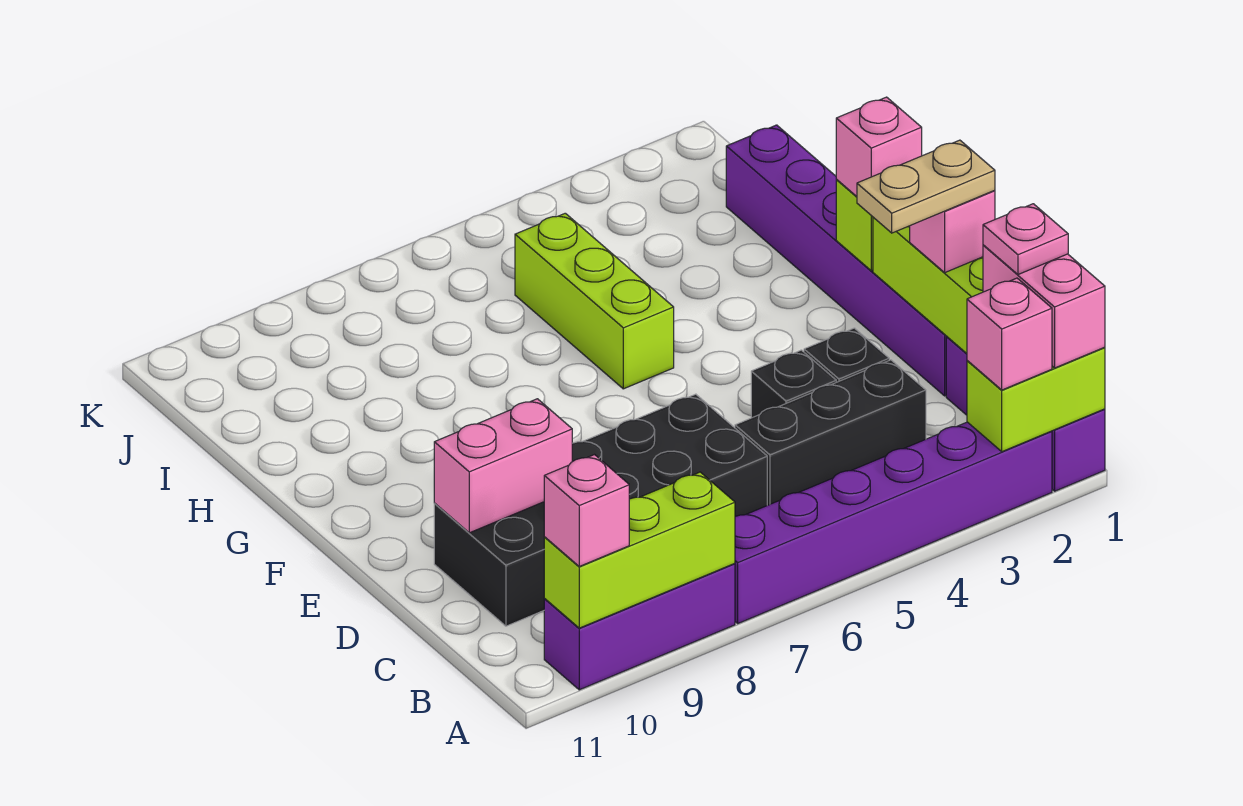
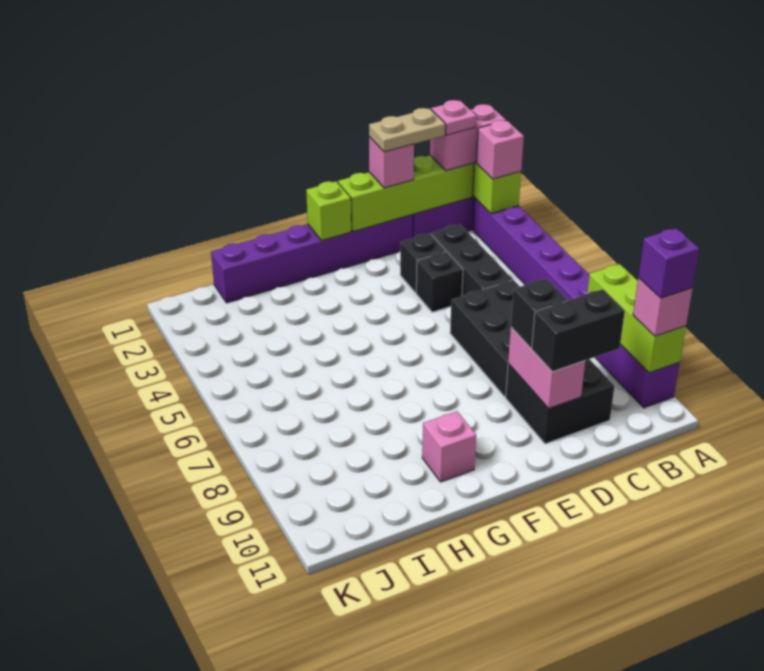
none -> purple brick A10 level 4
none -> black brick C10:D10 level 3
tan plate D1:D2 level 4 -> tan plate C1:D1 level 4
none -> black brick D9 level 3
pink brick F1 level 3 -> pink brick G10 level 1
lime brick G5:I5 level 1 -> none

